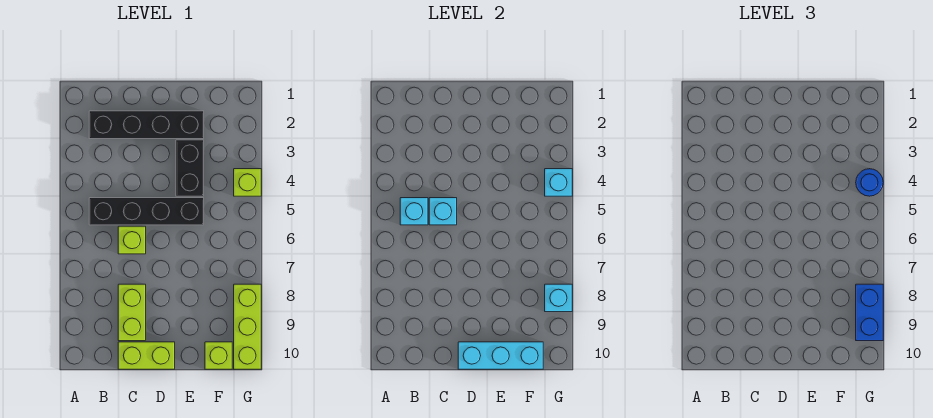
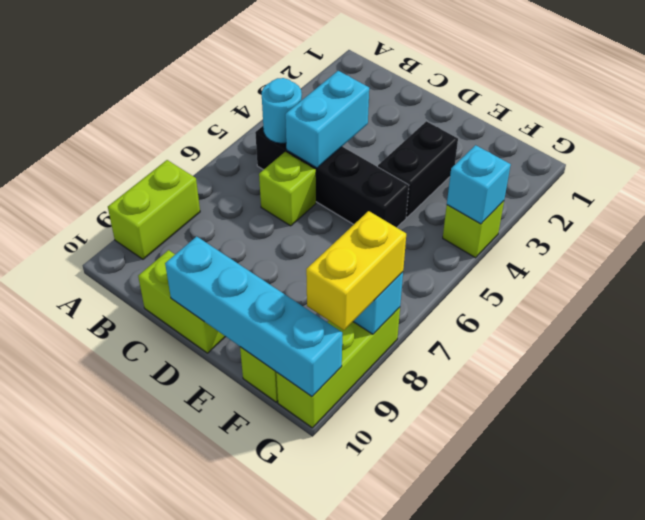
black brick B2:E2 level 1 -> none
cyan brick B5 level 2 -> cyan round brick B5 level 2
cyan brick C5 level 2 -> cyan brick C4:C5 level 2
lime brick C8:C9 level 1 -> lime brick A8:A9 level 1
cyan brick D10:F10 level 2 -> cyan brick D10:G10 level 2
blue round brick G4 level 3 -> none
blue brick G8:G9 level 3 -> yellow brick G8:G9 level 3

